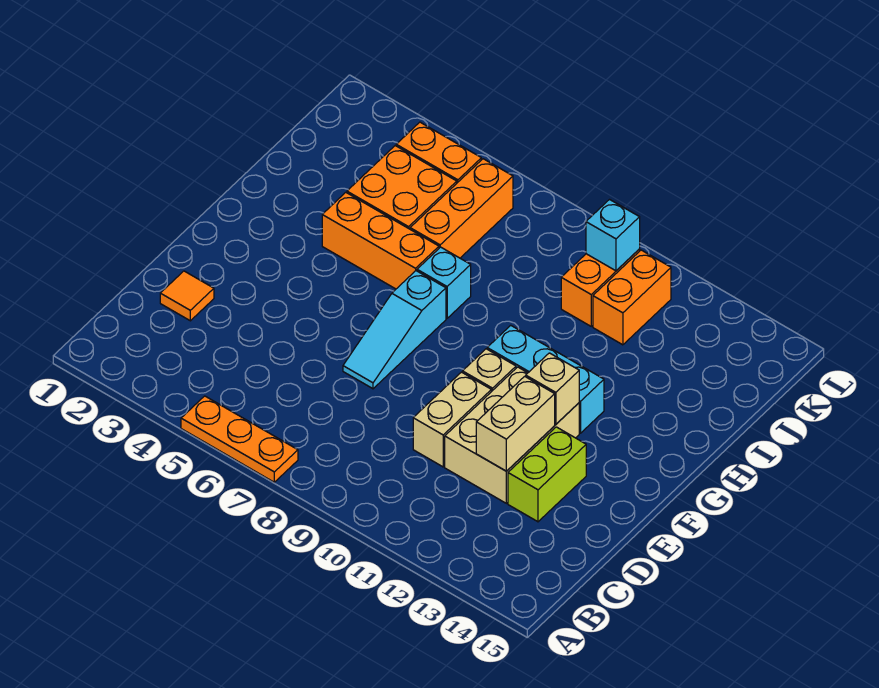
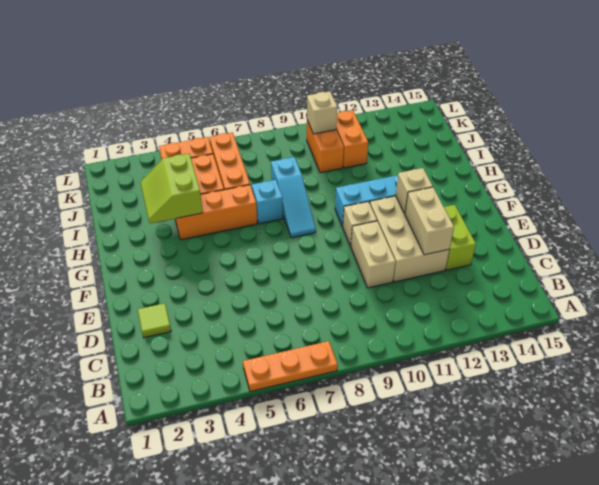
orange tile D2 level 1 -> lime tile D2 level 1
cyan slope E7:G7 level 1 top G -> cyan slope G8:I8 level 1 top I
none -> lime slope H3:I4 level 2 top 4
cyan brick K10 level 2 -> tan brick K10 level 2

